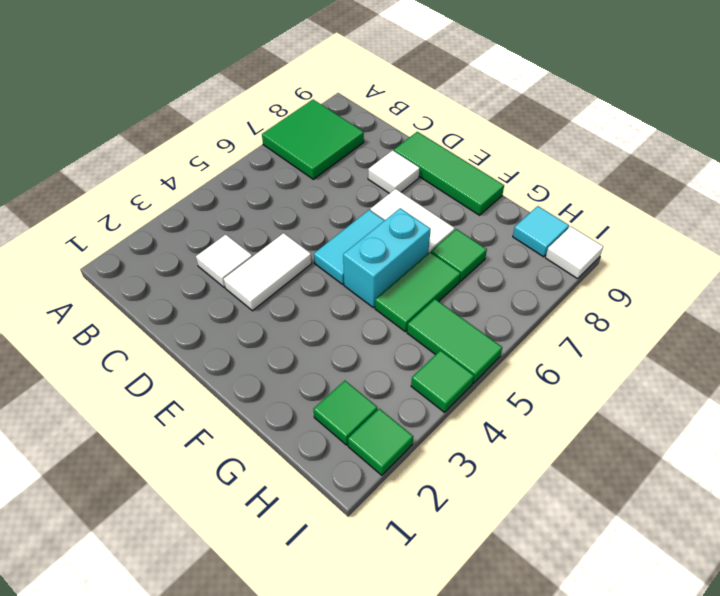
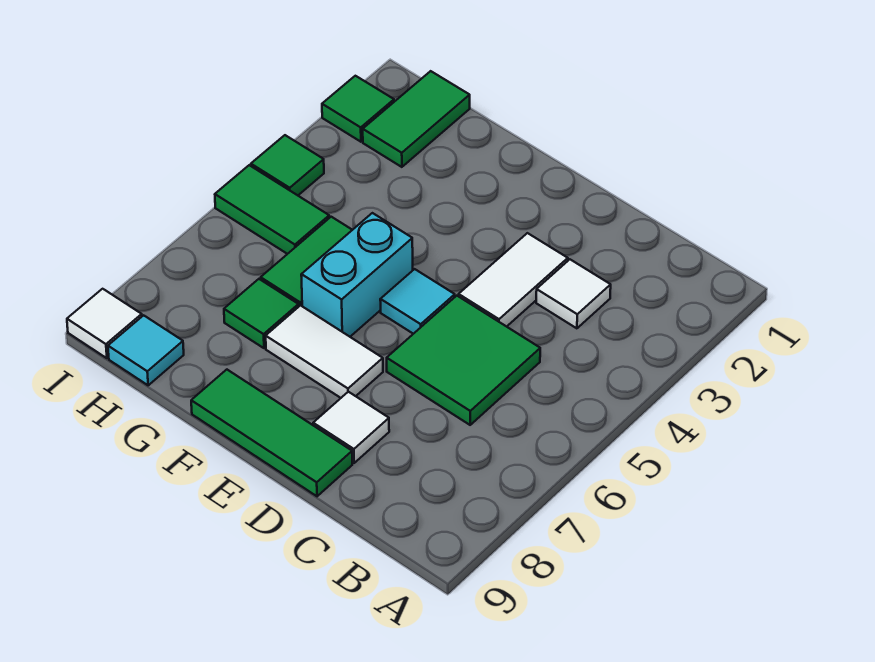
green tile A7:B8 level 1 -> green tile C5:D6 level 1
cyan tile E5:E6 level 1 -> cyan tile E5 level 1
green tile H2 level 1 -> green tile H1:H2 level 1

